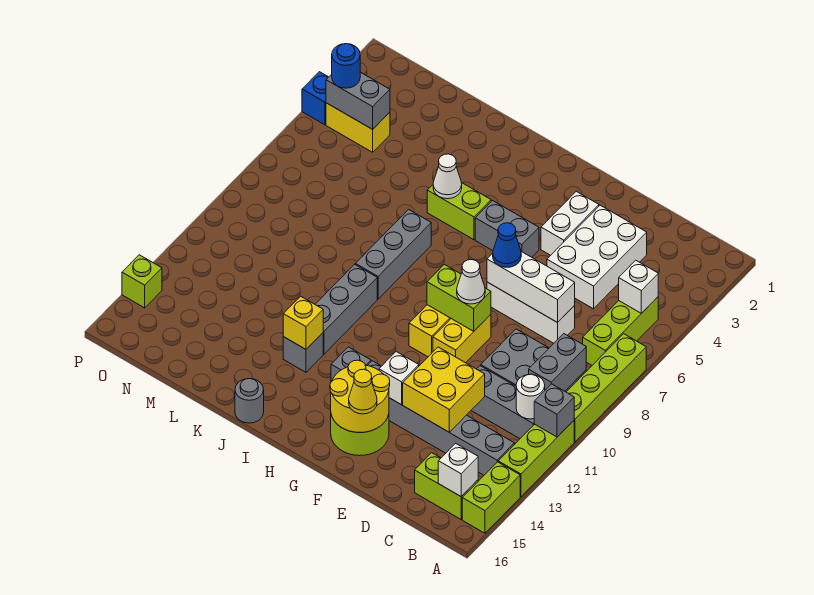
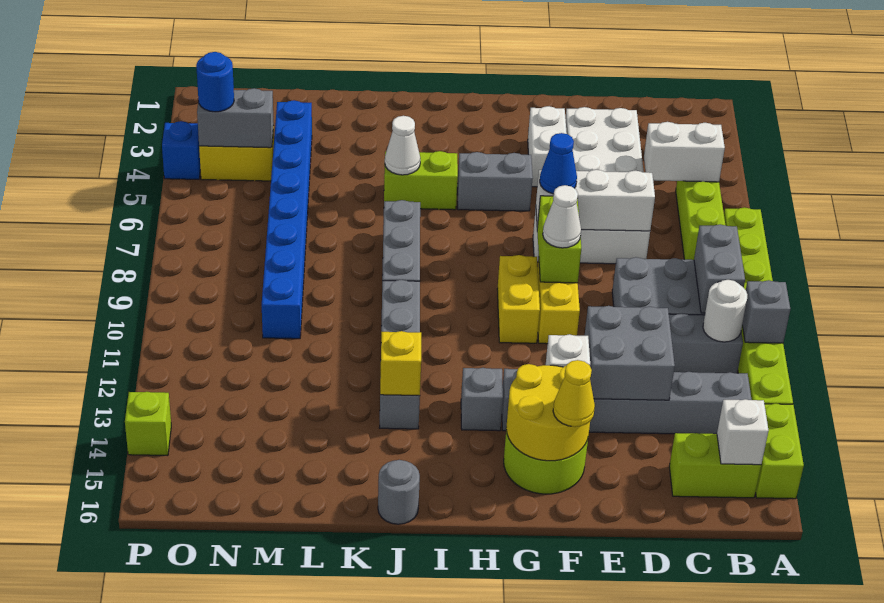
white brick B5 level 2 -> white brick B5:C5 level 2
yellow brick D12:E13 level 2 -> grey brick D12:E13 level 2
lime brick F9:G9 level 2 -> lime brick F8:F9 level 2
none -> blue brick M3:M10 level 1

